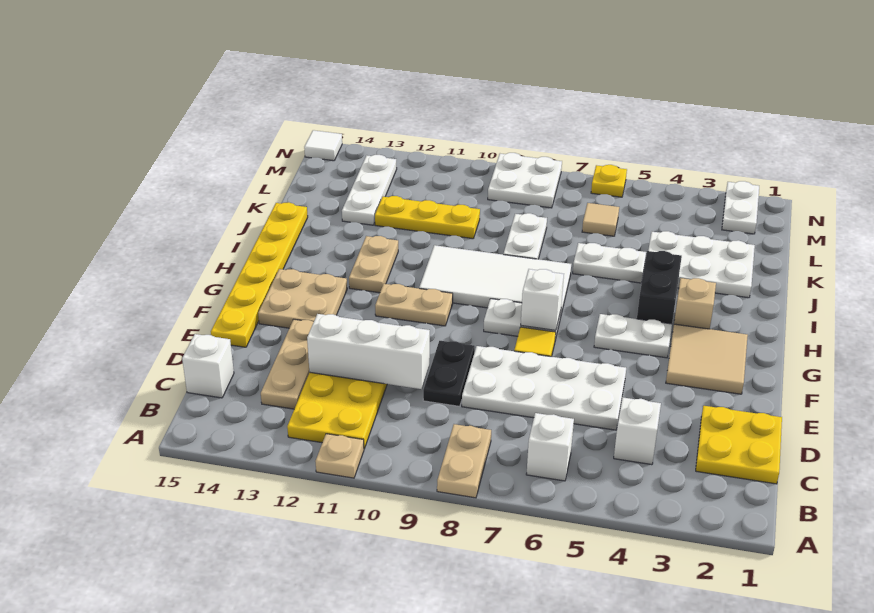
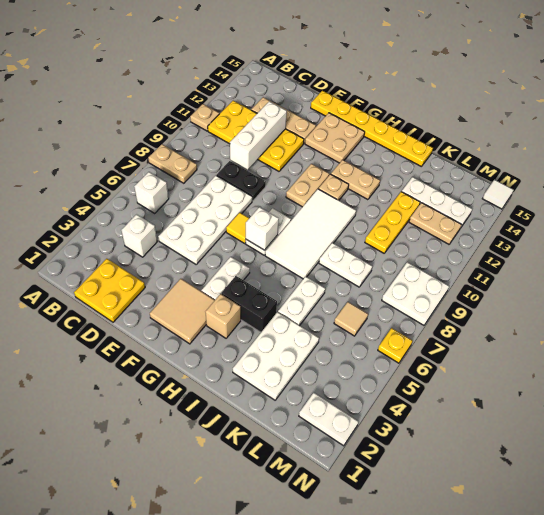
white brick C15 level 1 -> none
none -> tan plate H11 level 1
none -> tan plate L12:M12 level 1

